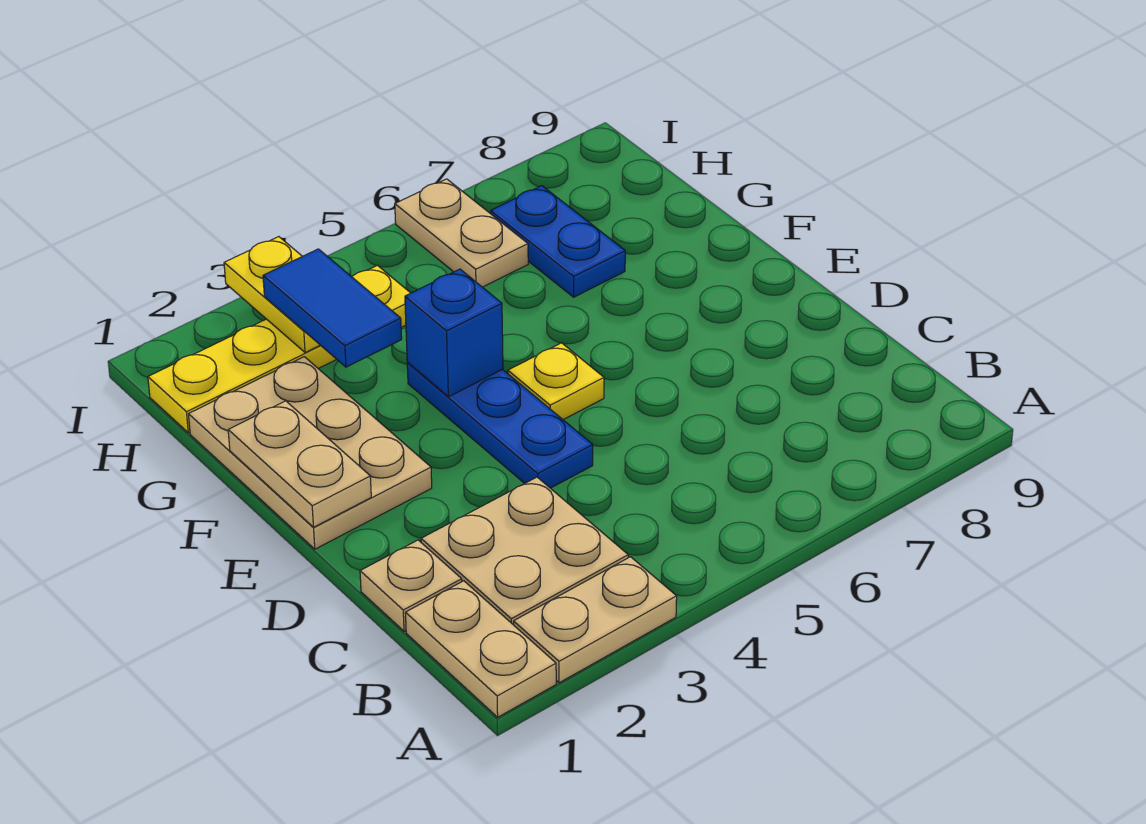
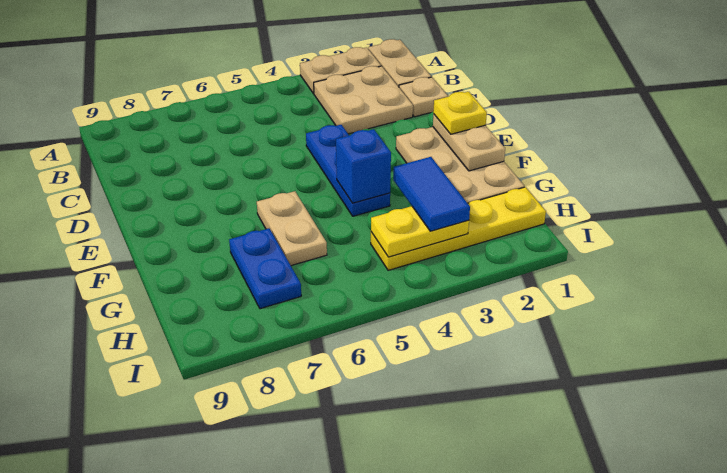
yellow plate E5 level 1 -> yellow plate E1 level 3
yellow plate H3:I3 level 2 -> yellow plate H3:H4 level 2
tan plate H6:I6 level 1 -> tan plate F6:G6 level 1

